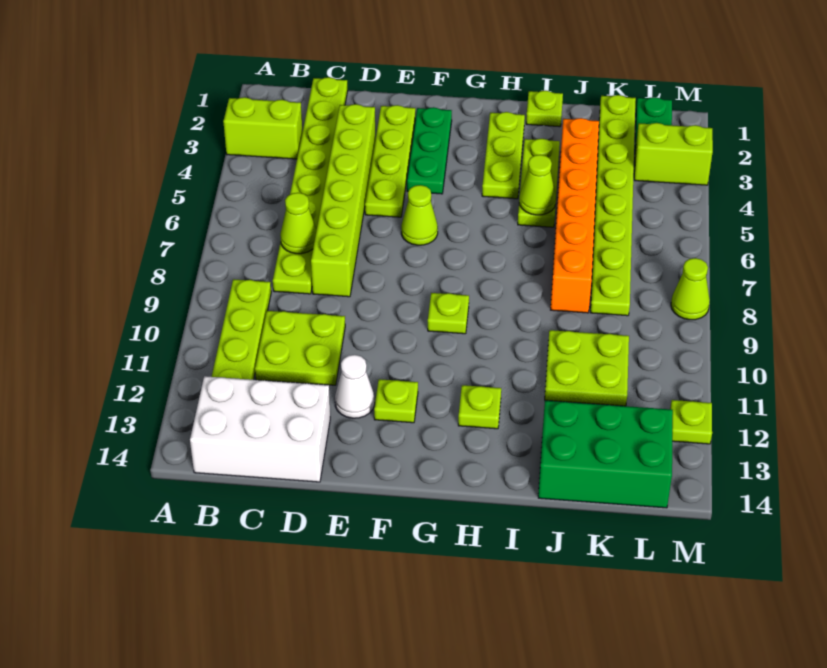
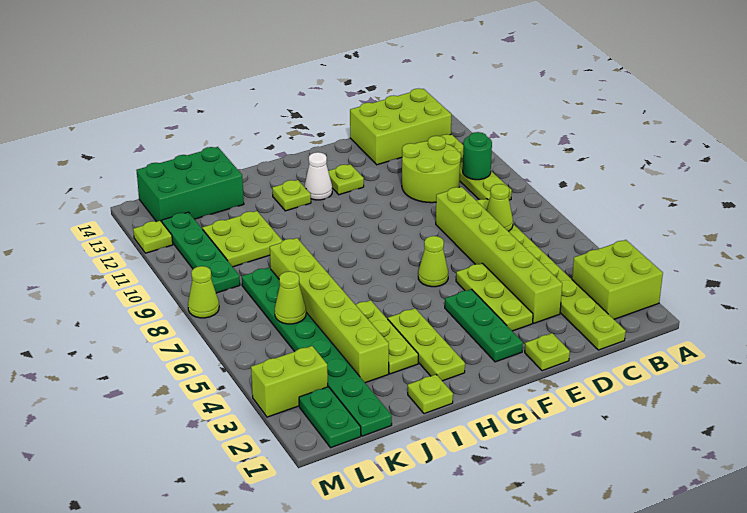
lime brick A3:B3 level 1 -> lime brick A2:B3 level 1
none -> green round brick B10 level 2
white brick B13:D14 level 1 -> lime brick B13:D14 level 1
lime plate C10:D11 level 1 -> lime round brick C10:D11 level 1
lime plate E2:E5 level 1 -> lime plate E3:E5 level 1
white cone E12 level 1 -> white cone G12 level 1
lime plate G9 level 1 -> lime plate E1 level 1
lime cone I5 level 2 -> lime cone K6 level 2
orange brick J3:J8 level 1 -> lime brick J3:J8 level 1
lime plate K1:K8 level 1 -> green plate K1:K8 level 1
none -> green plate L9:L12 level 1

